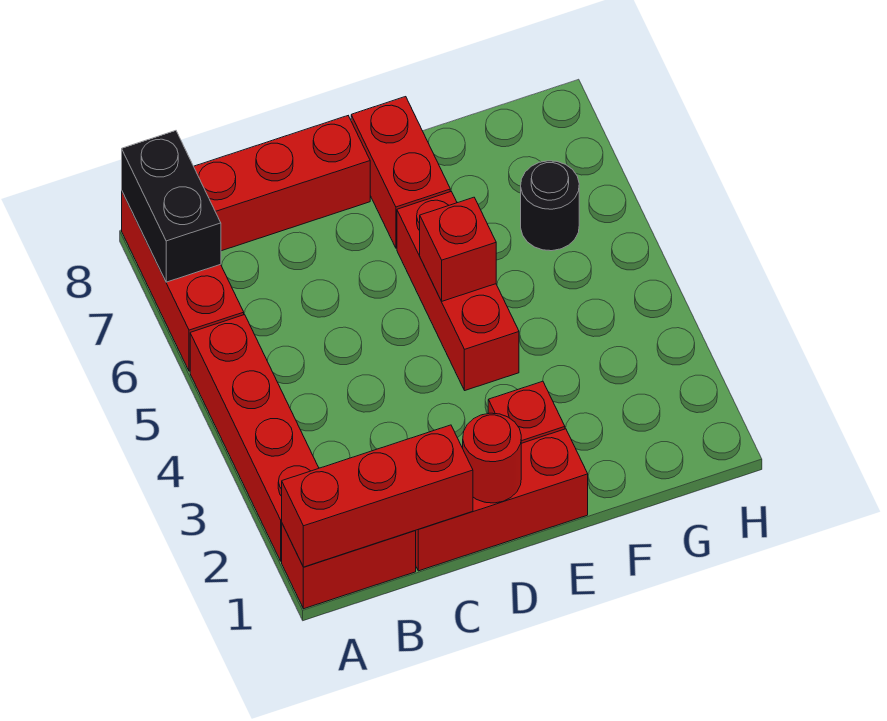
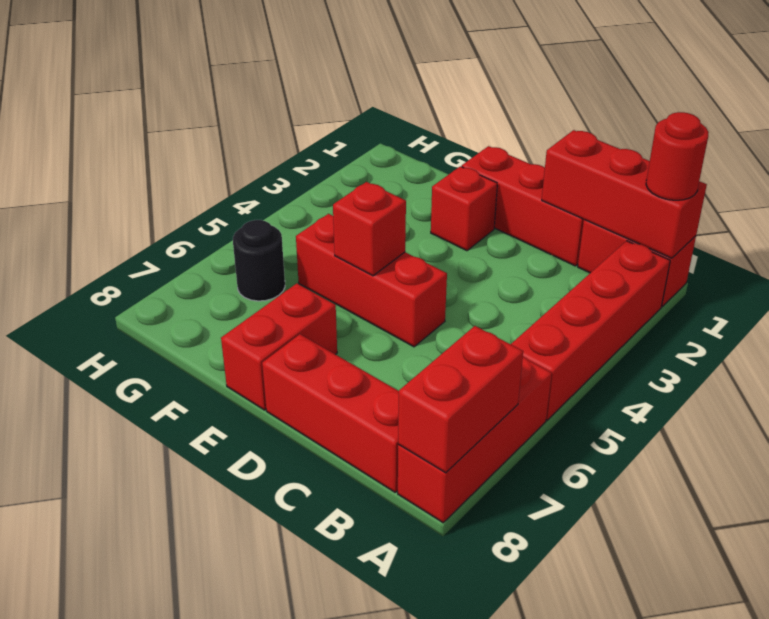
black brick A7:A8 level 2 -> red brick A7:A8 level 2
red round brick D1 level 2 -> red round brick A1 level 3
red brick E4:E6 level 1 -> red brick D5:F5 level 1

